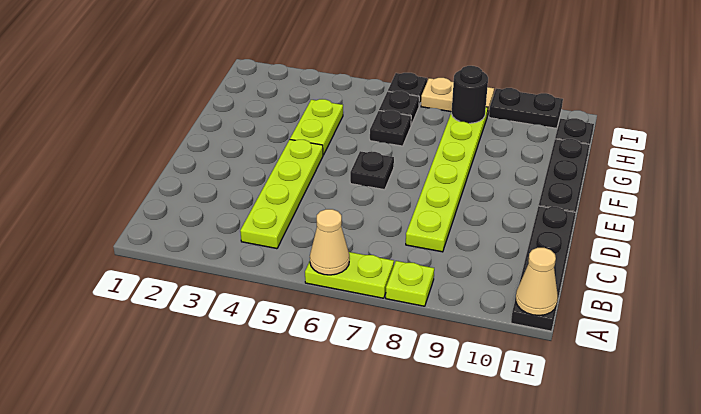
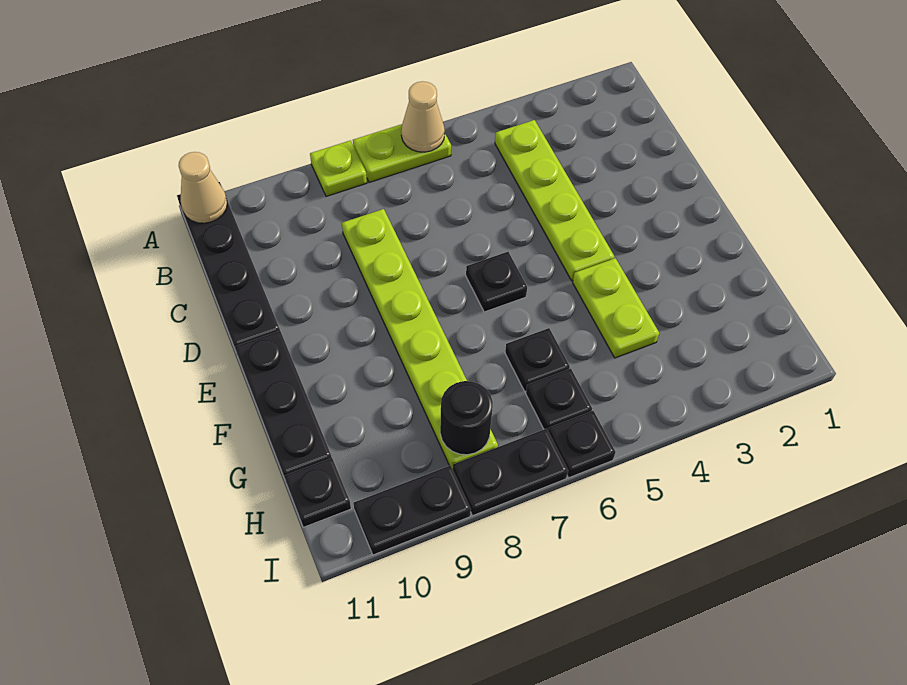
tan plate I7:I8 level 1 -> black plate I7:I8 level 1

